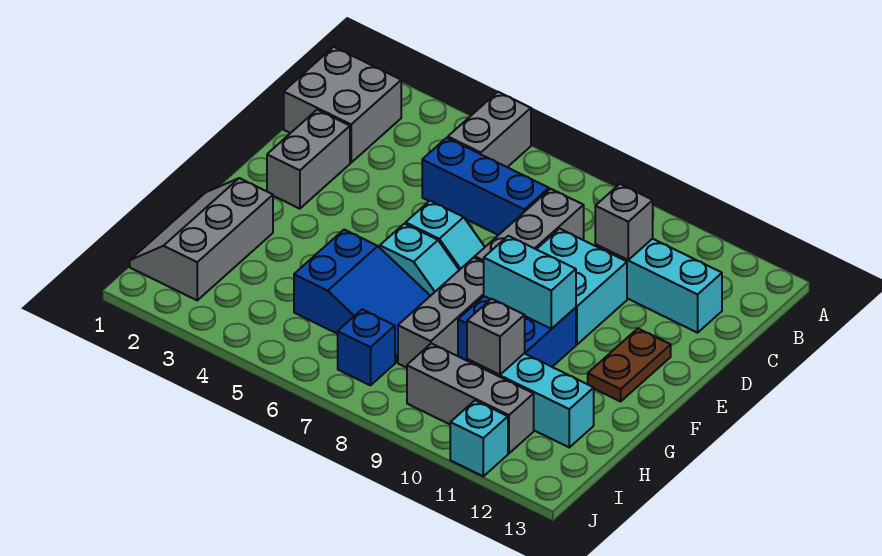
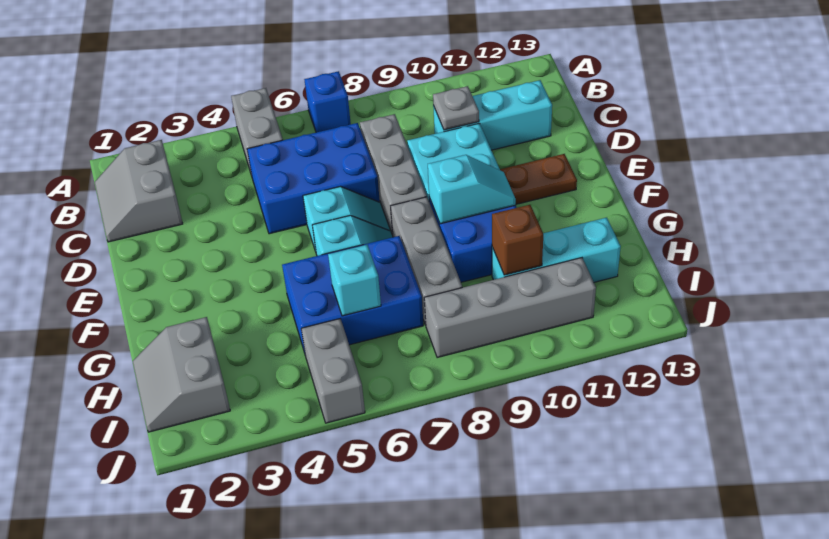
grey brick B1:C2 level 1 -> grey slope B1:C2 level 1 top 2
blue brick C5:C7 level 1 -> blue brick C5:D7 level 1
grey brick C10 level 2 -> grey plate C10 level 2
grey brick D2:E2 level 1 -> grey brick I5:J5 level 1
brown plate E12:F12 level 1 -> brown plate E11:E12 level 1
cyan brick F9:F10 level 2 -> cyan slope F9:F10 level 2 top 9
grey slope G1:I2 level 1 top 2 -> grey slope H1:I2 level 1 top 2
blue slope G5:H7 level 1 top 5 -> blue brick G5:H7 level 1
grey brick H10 level 2 -> brown brick H10 level 2
blue brick I7 level 1 -> blue brick A7 level 1
grey brick I9:I11 level 1 -> grey brick I8:I11 level 1
cyan brick J11 level 1 -> cyan brick H6 level 2

